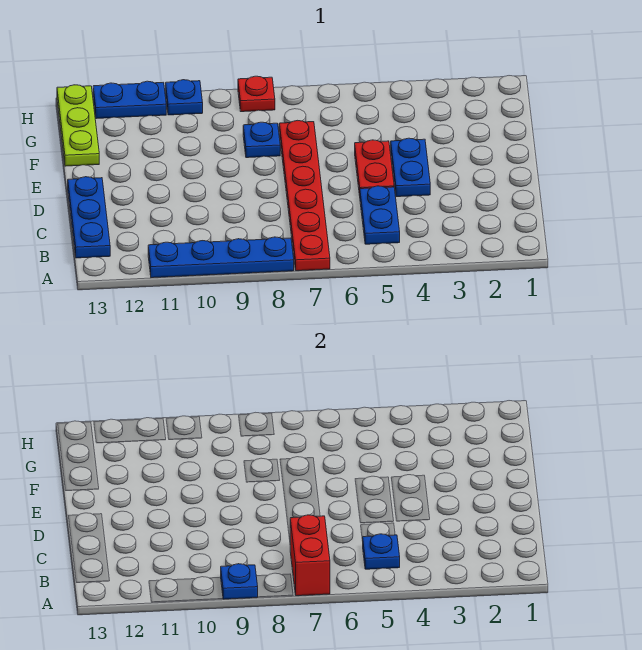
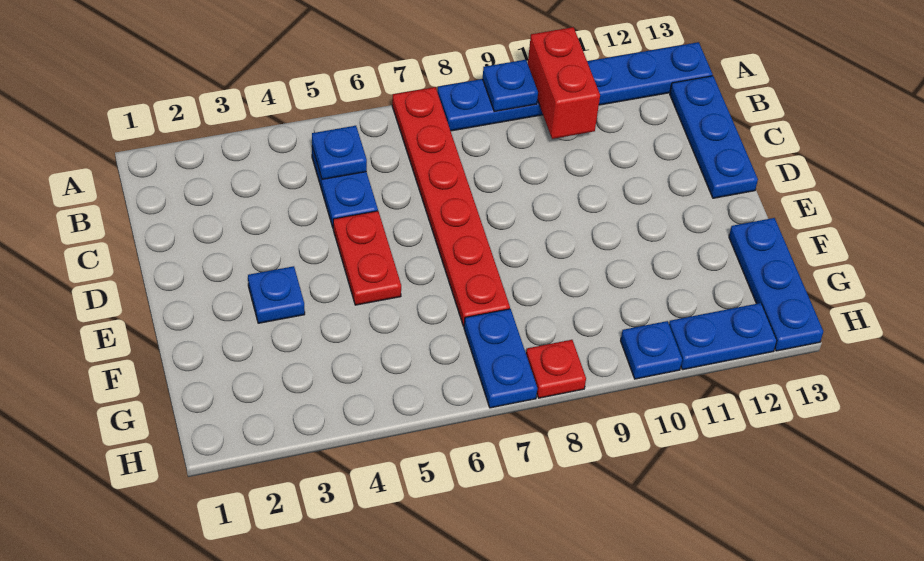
red brick A7:B7 level 2 -> red brick A10:B10 level 2
blue plate A8:A11 level 1 -> blue plate A8:A13 level 1
blue plate D4:E4 level 1 -> blue plate G7:H7 level 1
blue plate F8 level 1 -> blue plate E3 level 1
lime plate F13:H13 level 1 -> blue plate F13:H13 level 1

